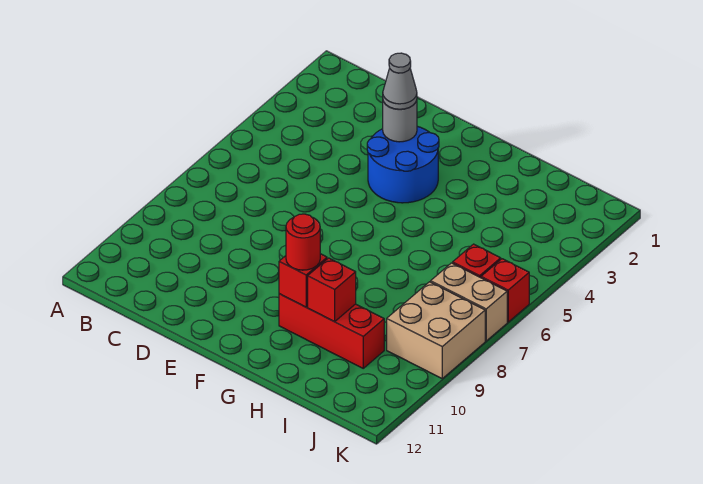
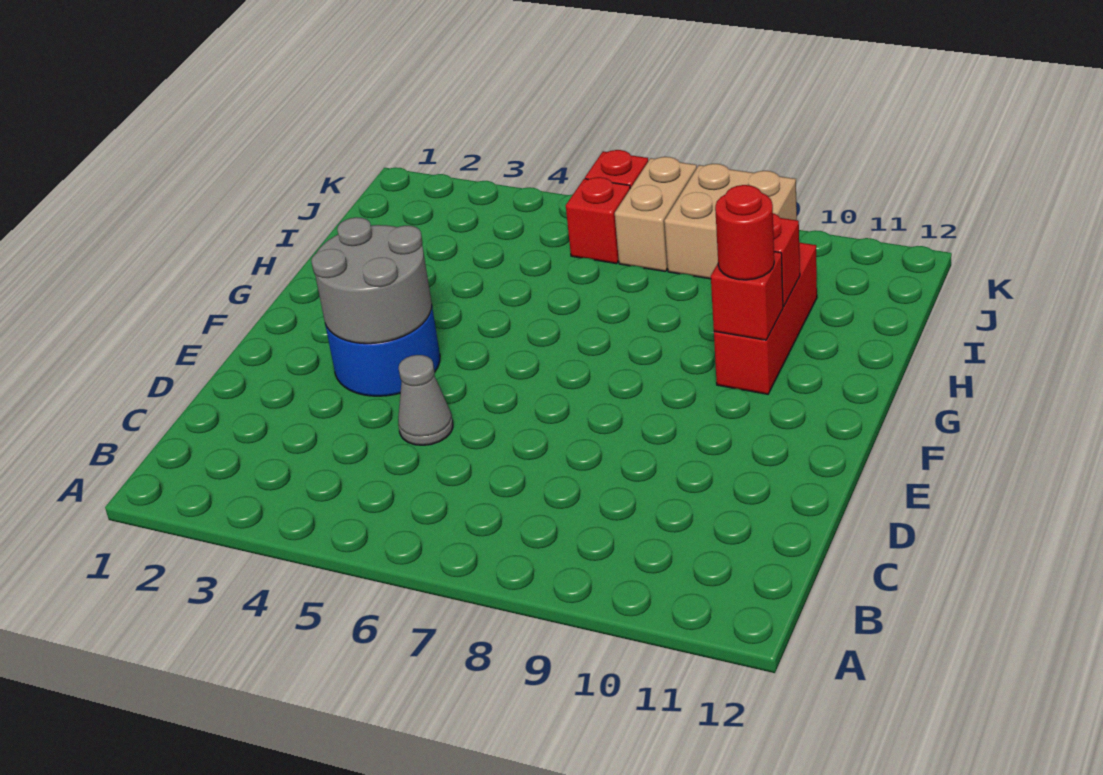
grey round brick E3 level 2 -> grey round brick E3:F4 level 2
grey cone E3 level 3 -> grey cone D5 level 1

